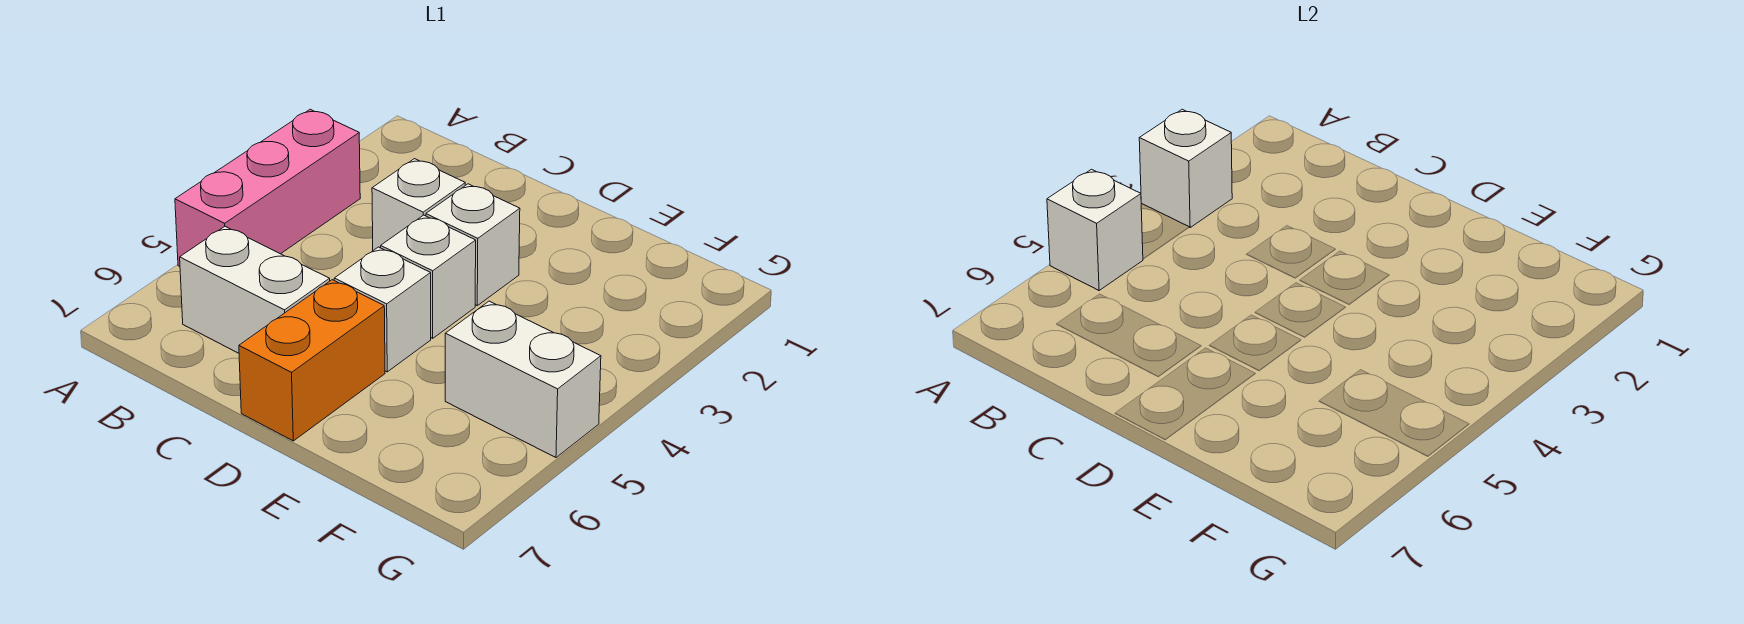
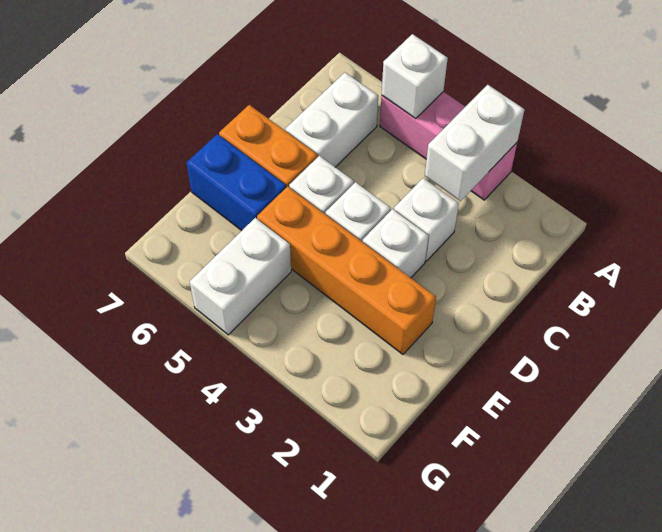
white brick A3 level 2 -> white brick A3:B3 level 2
none -> orange brick E2:E5 level 1
none -> blue brick E6:E7 level 1

